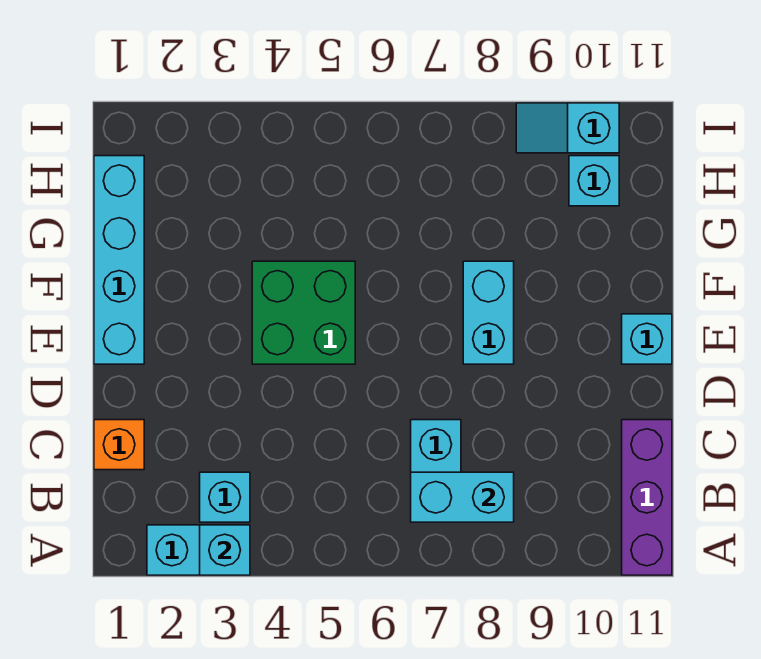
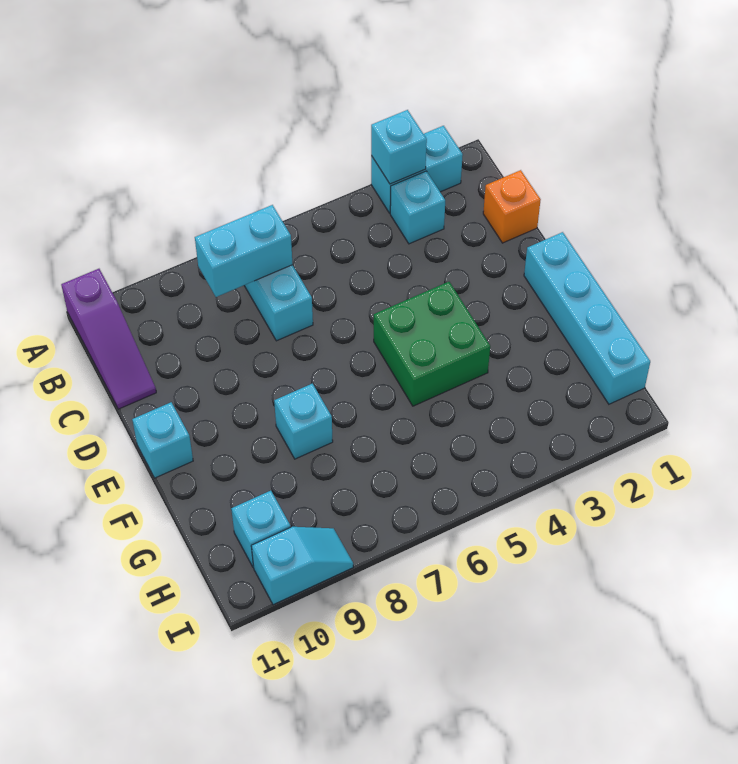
purple brick A11:C11 level 1 -> purple slope A11:C11 level 1 top A
cyan brick E8:F8 level 1 -> cyan brick F8 level 1

